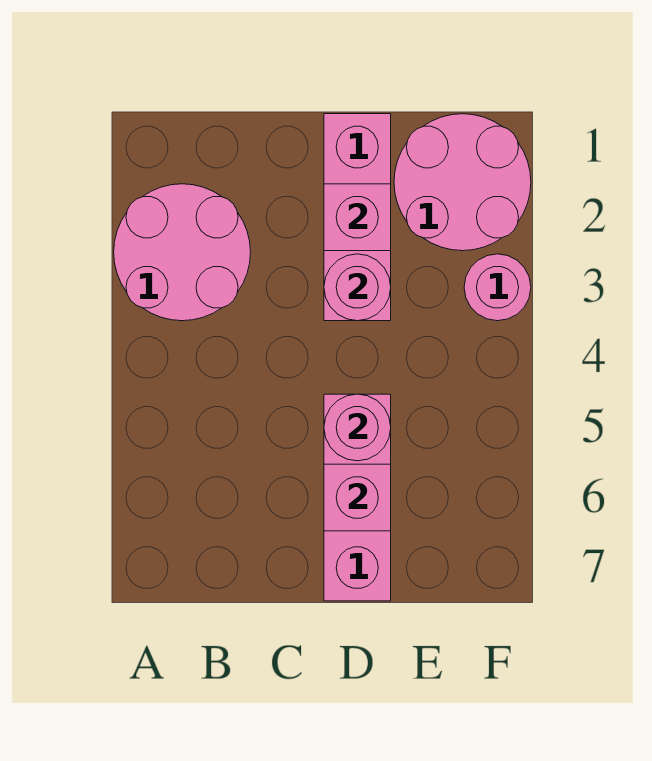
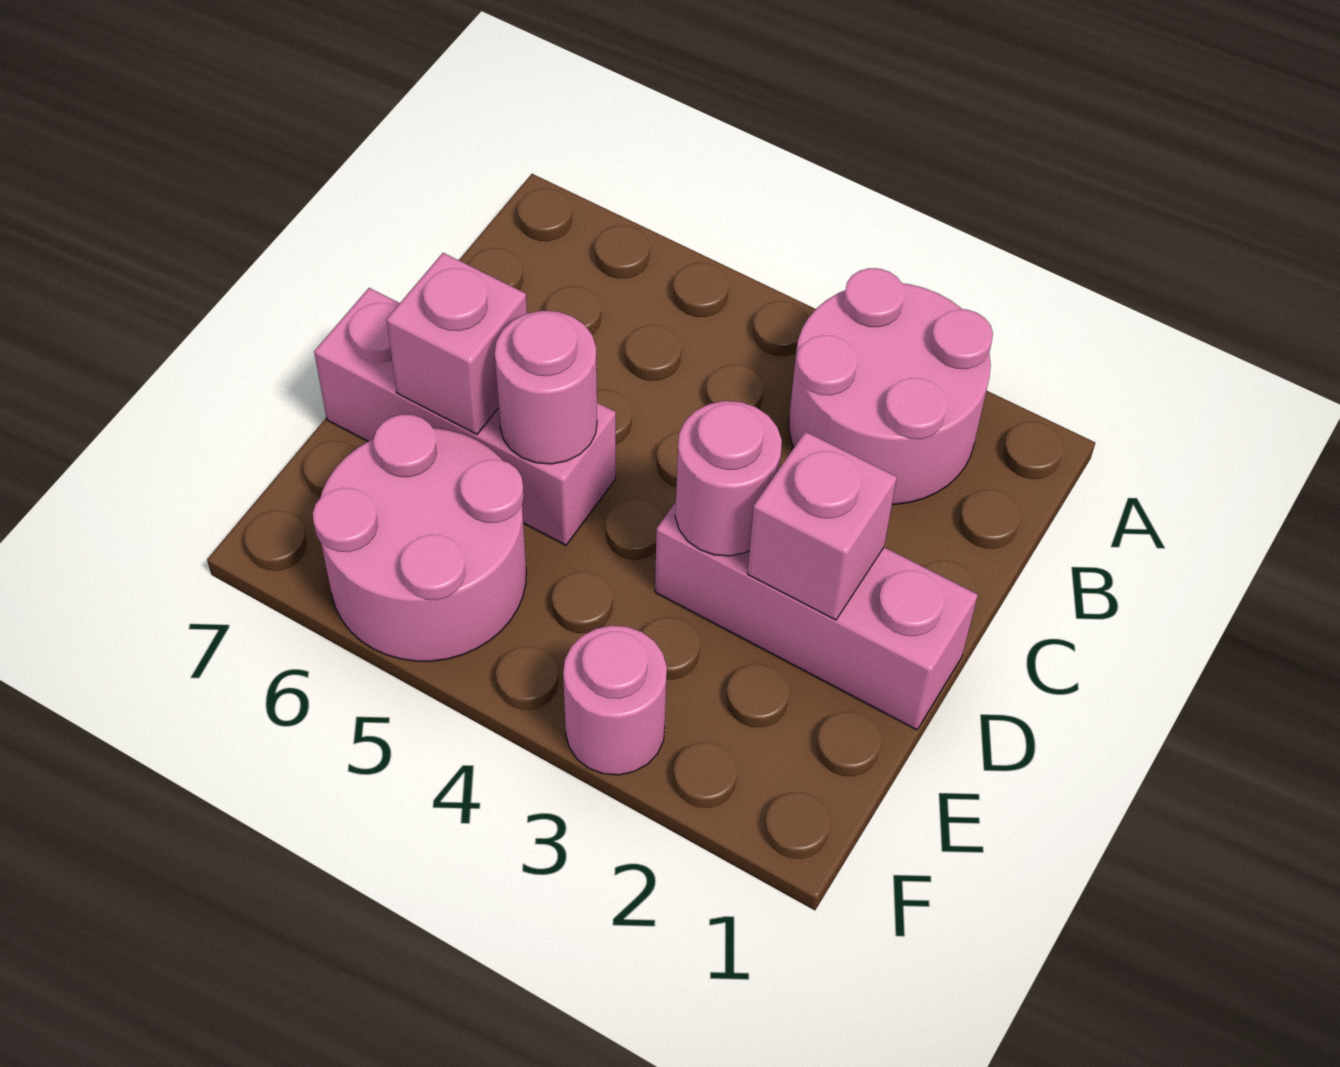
pink round brick E1:F2 level 1 -> pink round brick E5:F6 level 1

